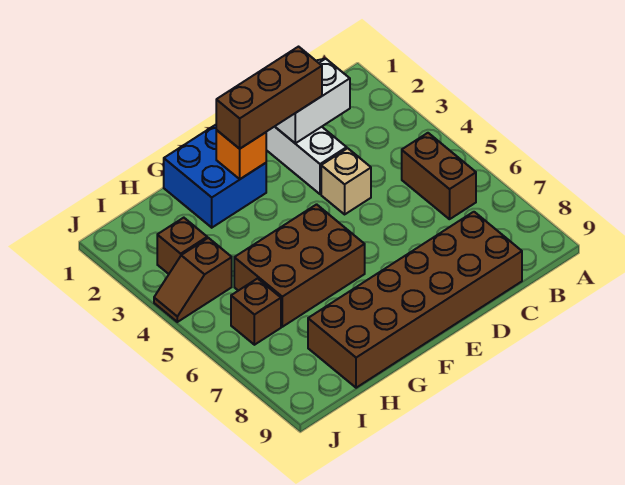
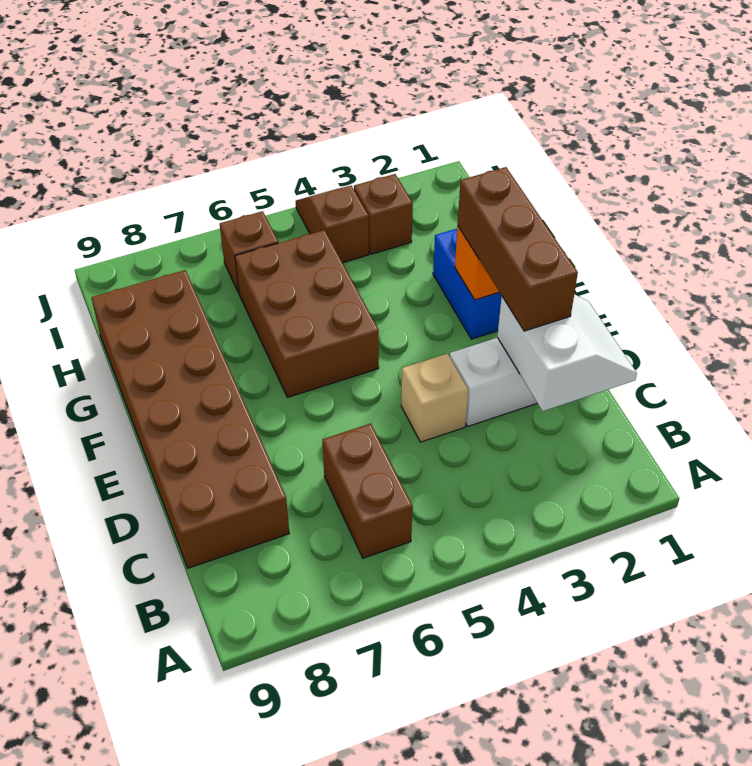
brown brick B5:B6 level 1 -> brown brick B6:C6 level 1

